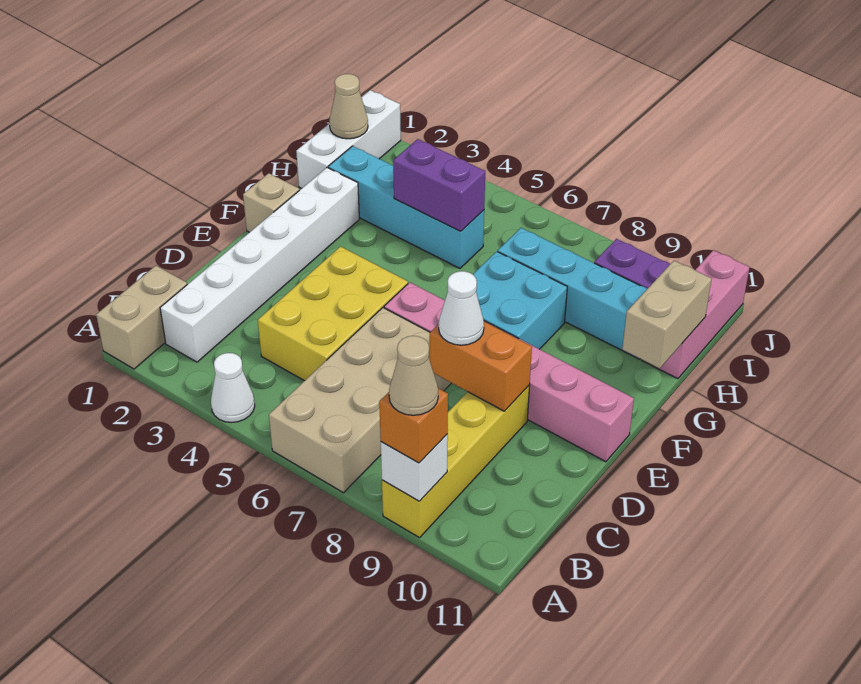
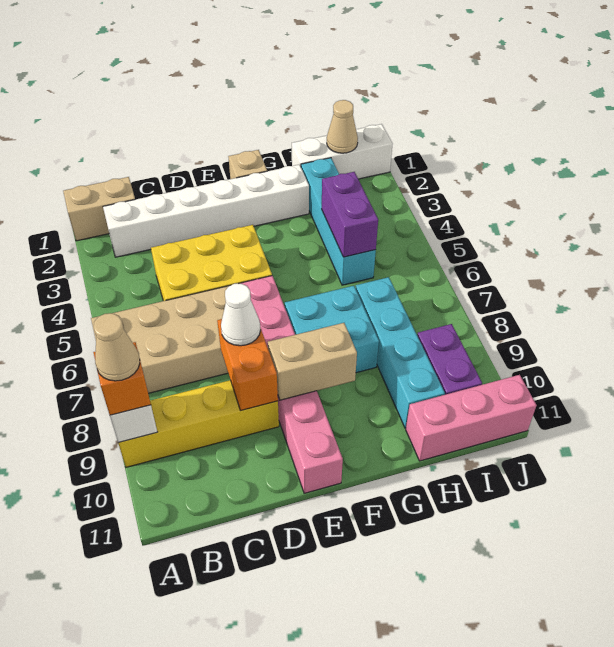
white cone A4 level 1 -> none
tan brick G11:H11 level 2 -> tan brick E9:F9 level 2

